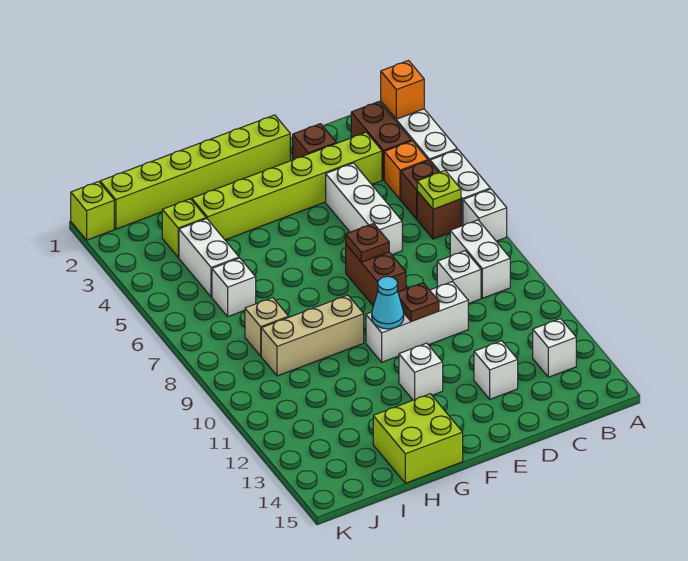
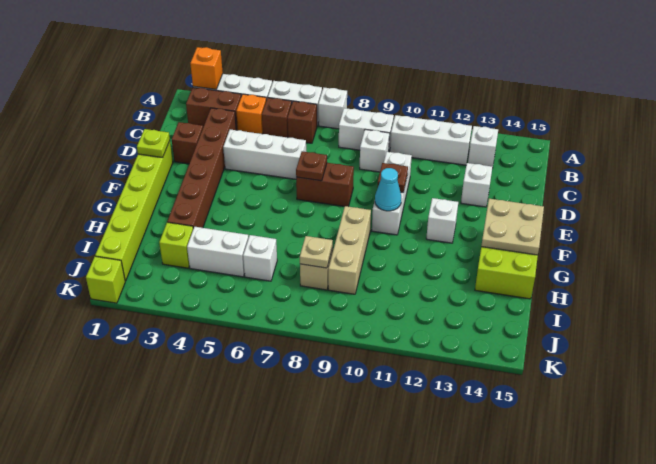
lime plate B6 level 2 -> lime plate E1 level 2
none -> white brick B10:B12 level 1
lime brick C3:H3 level 1 -> brown brick C3:H3 level 1
none -> tan plate F14:G15 level 2
none -> tan plate I8 level 2

